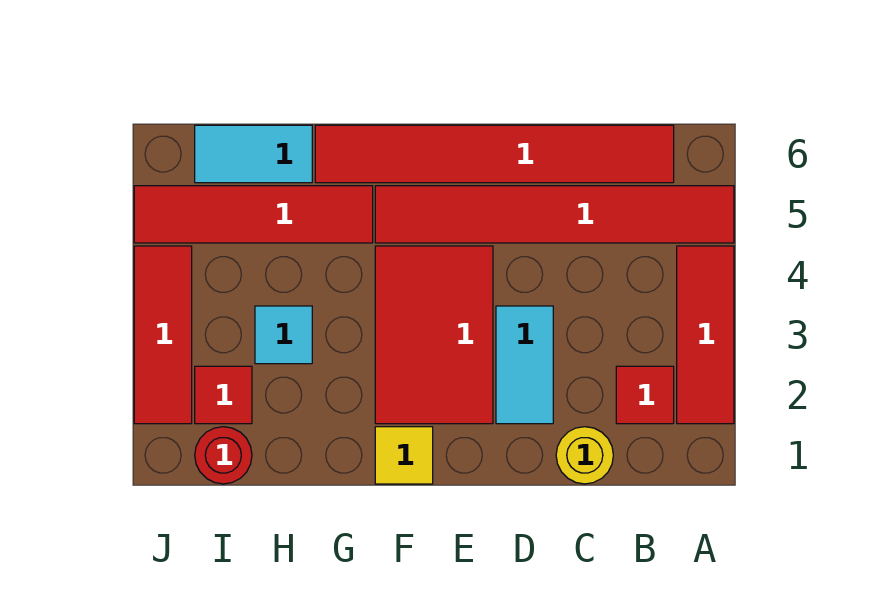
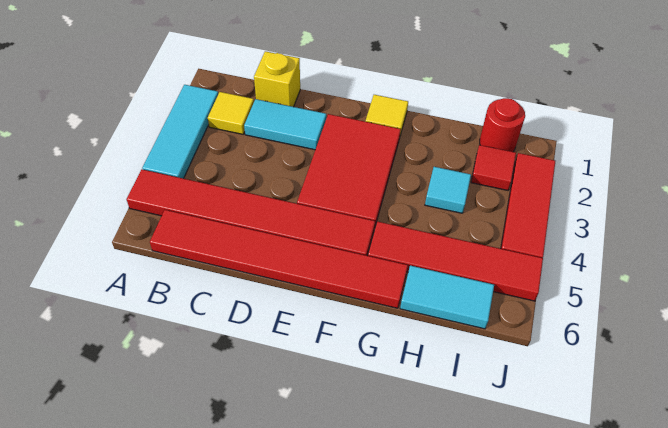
red tile A2:A4 level 1 -> cyan tile A2:A4 level 1
red tile B2 level 1 -> yellow tile B2 level 1
yellow round brick C1 level 1 -> yellow brick C1 level 1
cyan tile D2:D3 level 1 -> cyan tile C2:D2 level 1

